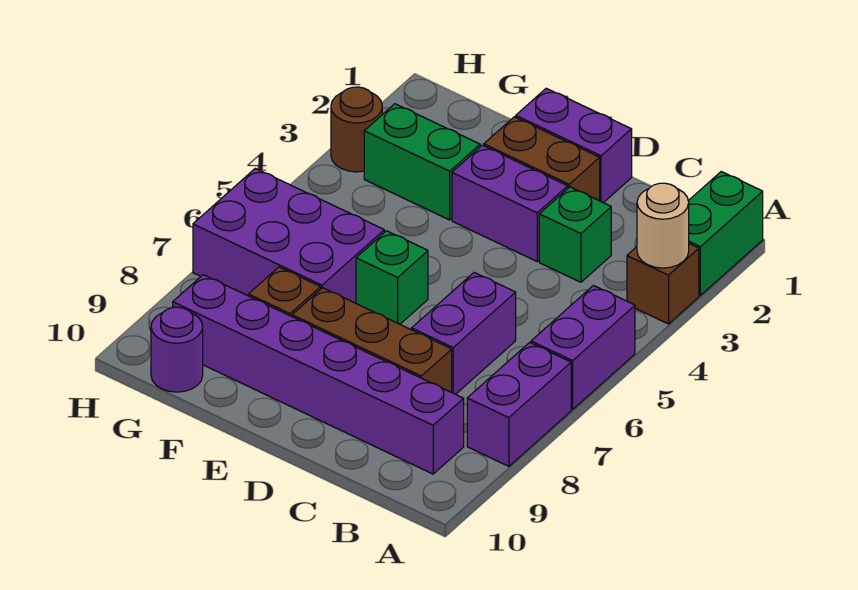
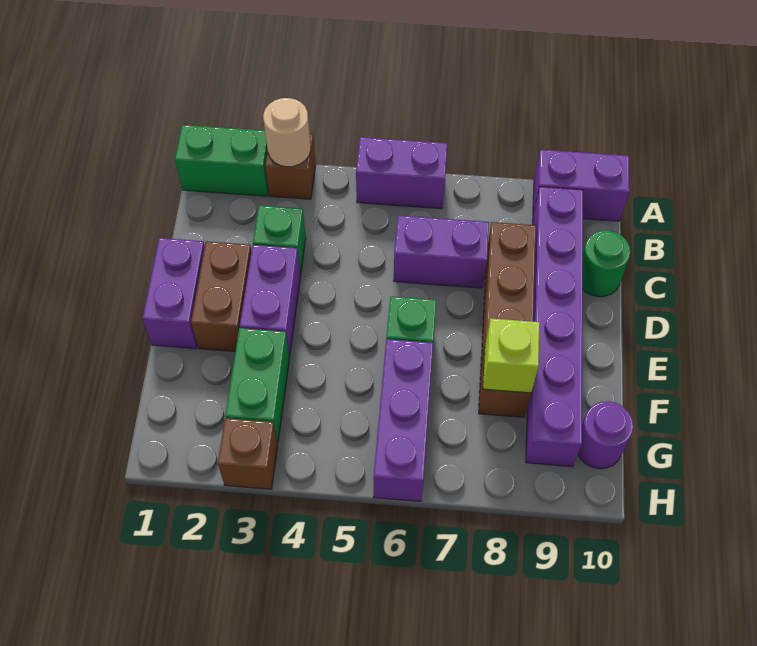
purple brick A7:A8 level 1 -> purple brick A9:A10 level 1
none -> green round brick C10 level 1
purple brick F6:H7 level 1 -> purple brick F6:H6 level 1
none -> lime brick F8 level 2
brown round brick H3 level 1 -> brown brick H3 level 1

